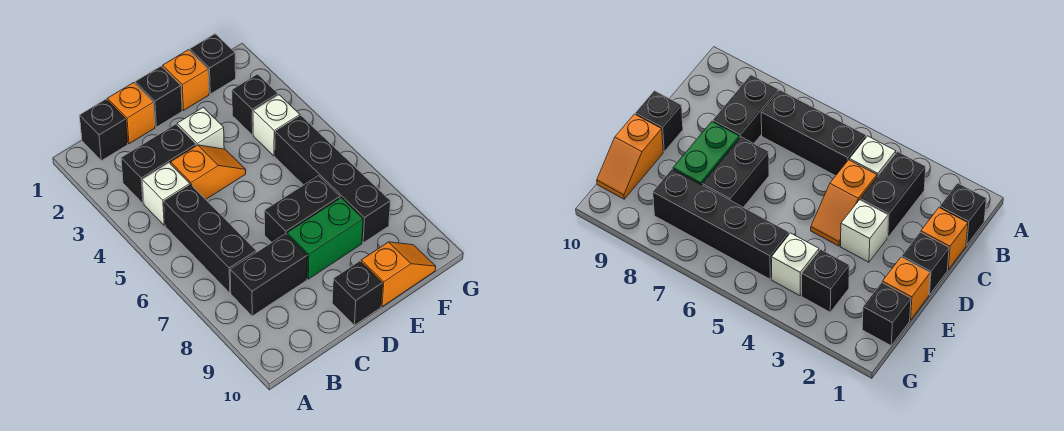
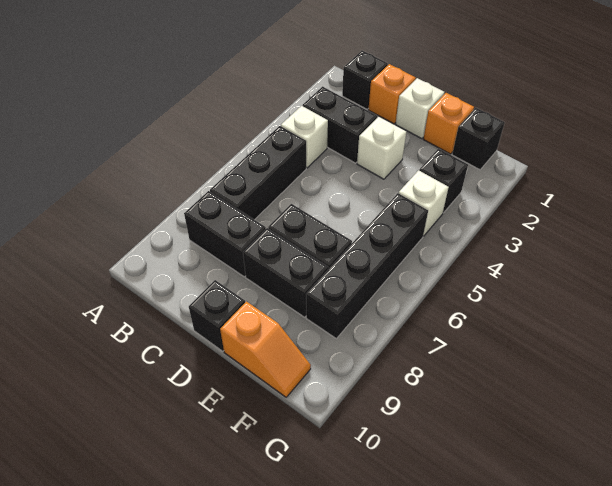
orange slope C4:D4 level 1 top C -> none
black brick D1 level 1 -> white brick D1 level 1
green brick D8:E8 level 1 -> black brick D8:E8 level 1

